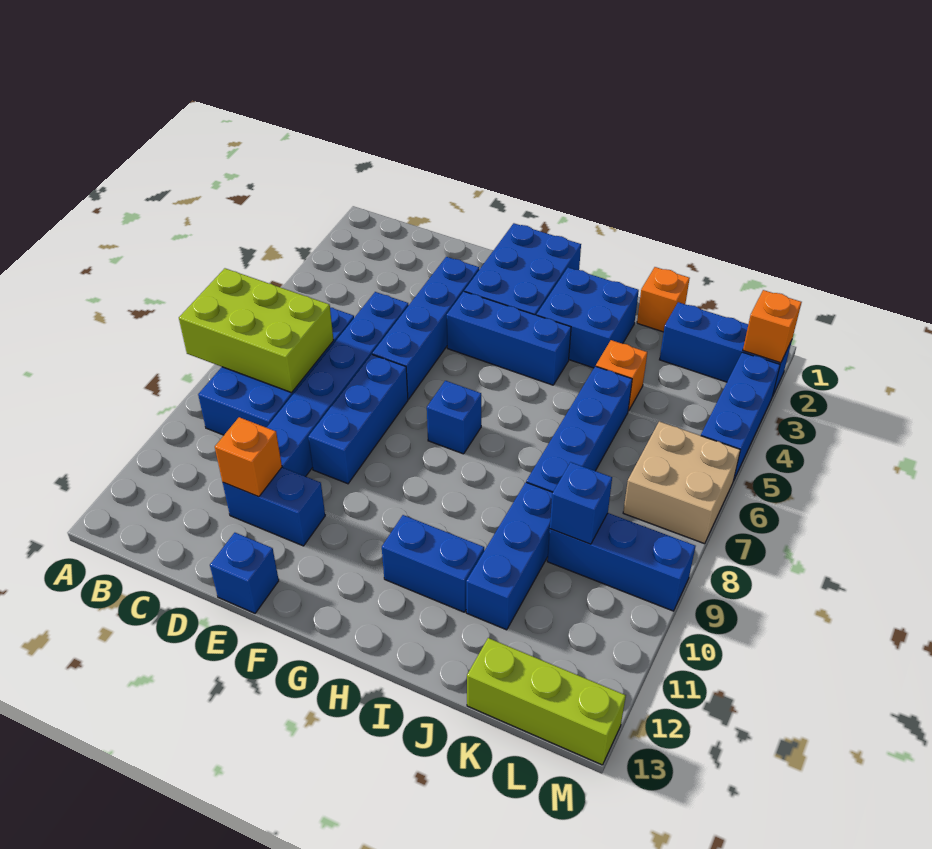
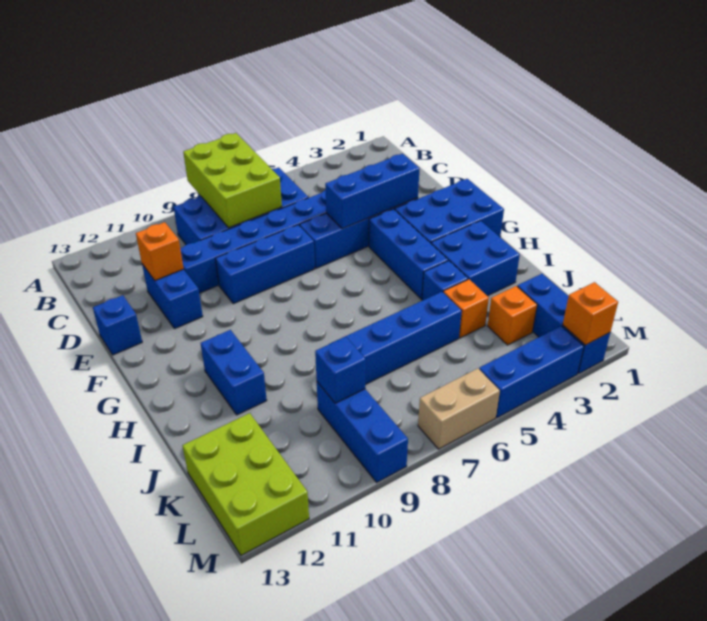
blue brick G7 level 1 -> blue brick I4 level 1
orange brick J1 level 1 -> orange brick K3 level 1
blue brick J9:J11 level 1 -> blue brick E3:E5 level 2
lime brick K13:M13 level 1 -> lime brick K12:M13 level 1
tan brick L6:M7 level 1 -> tan brick M6:M7 level 1

